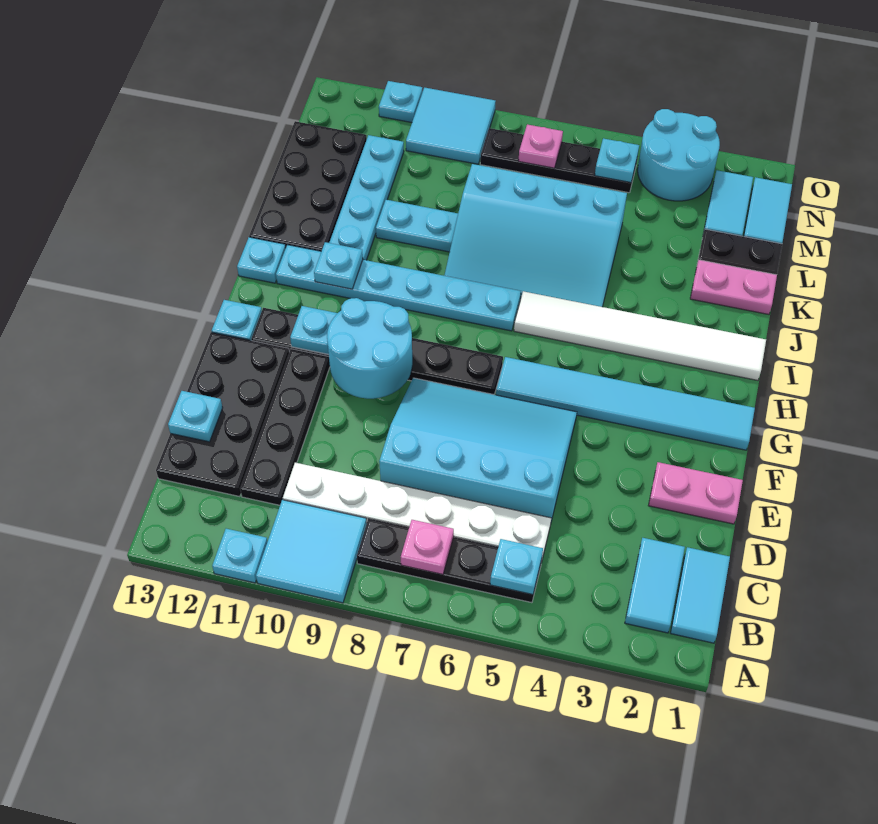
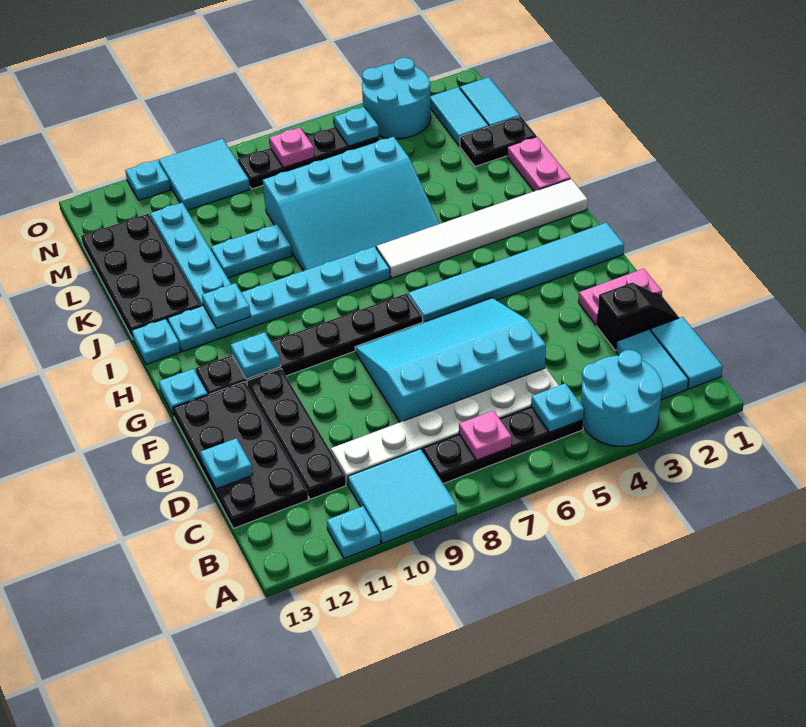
none -> black slope D1:D2 level 1 top 2
cyan round brick F9:G10 level 2 -> cyan round brick A3:B4 level 1
pink plate K1:K2 level 1 -> pink plate J1:K1 level 1

